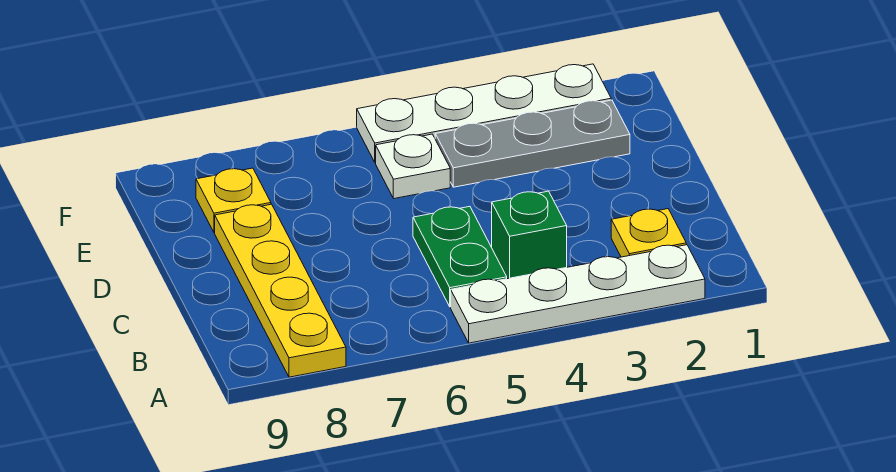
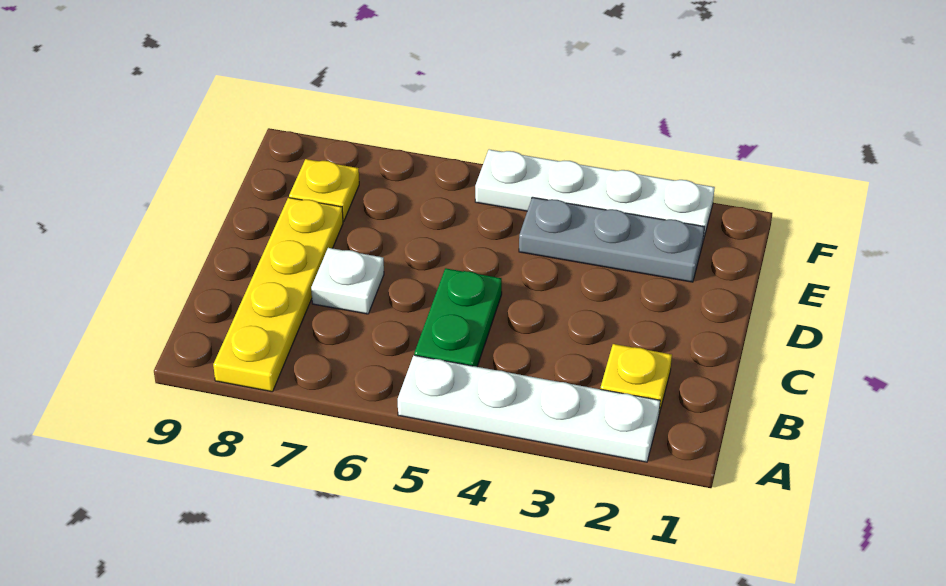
green brick B4 level 1 -> none
white plate E5 level 1 -> white plate C7 level 1

